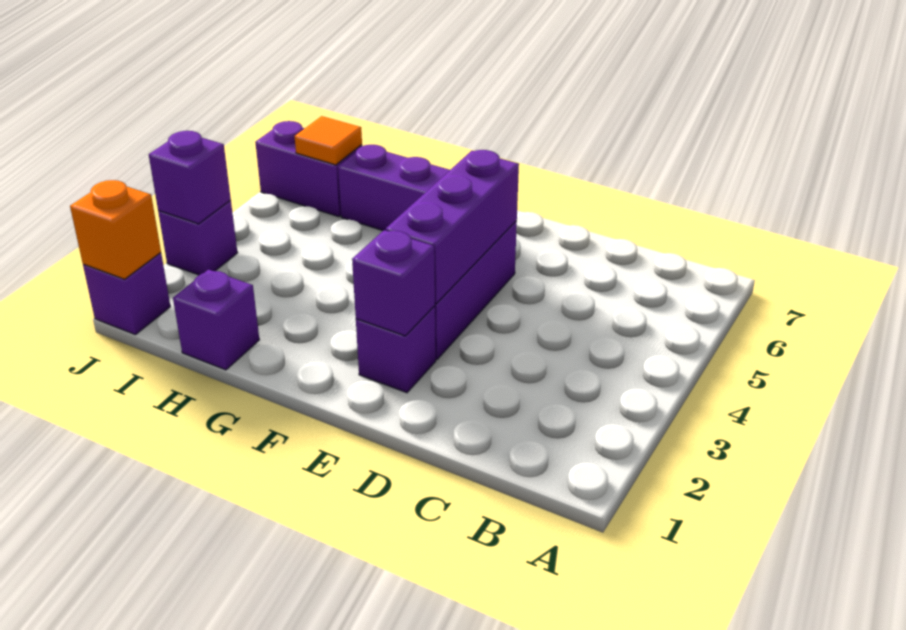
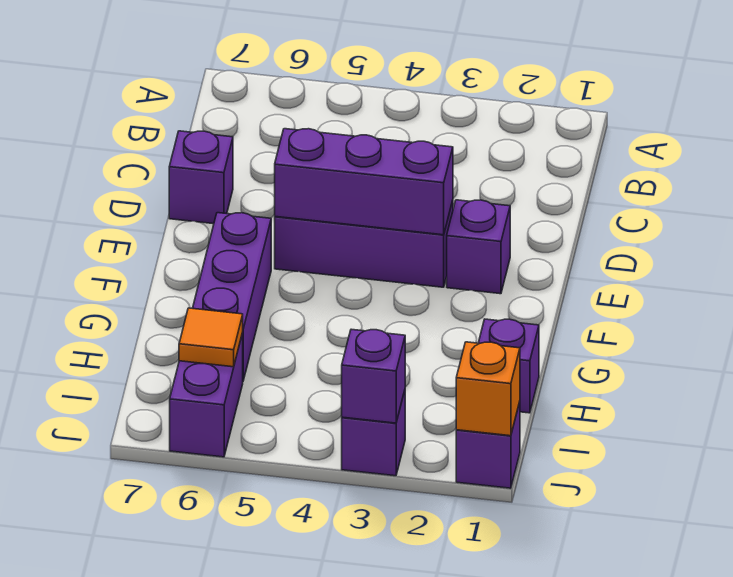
purple brick E2 level 2 -> purple brick D7 level 1

